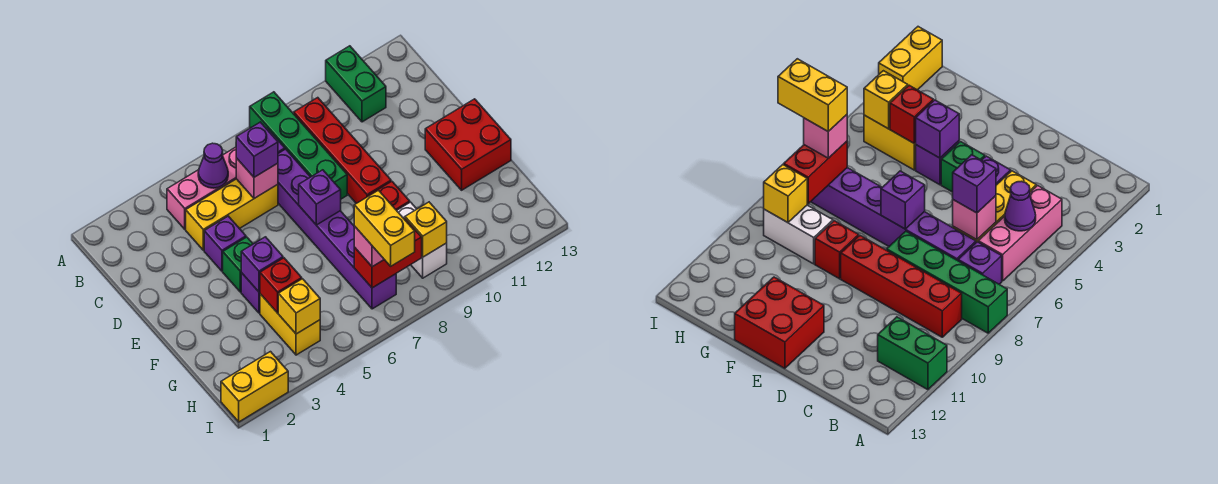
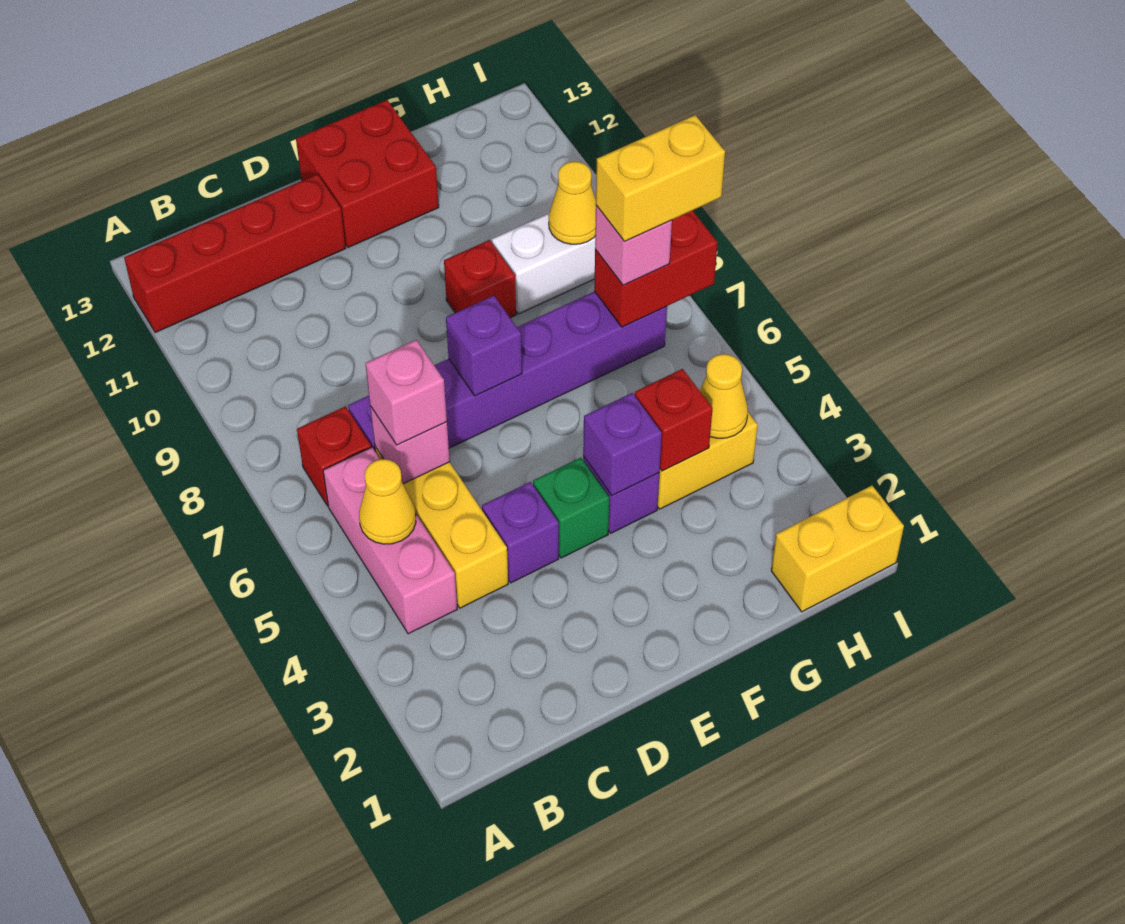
green brick A8:D8 level 1 -> none
green brick A11:B11 level 1 -> none
purple cone B5 level 2 -> yellow cone B5 level 2
purple brick B7 level 1 -> red brick B7 level 1
red brick B9:E9 level 1 -> red brick A12:D12 level 1
purple brick C6 level 3 -> pink brick C6 level 3
yellow brick H4 level 2 -> yellow cone H4 level 2
red brick H7:H8 level 2 -> red brick H7:I7 level 2
yellow brick H9 level 2 -> yellow cone H9 level 2
yellow brick I1:I2 level 1 -> yellow brick H1:I1 level 1

